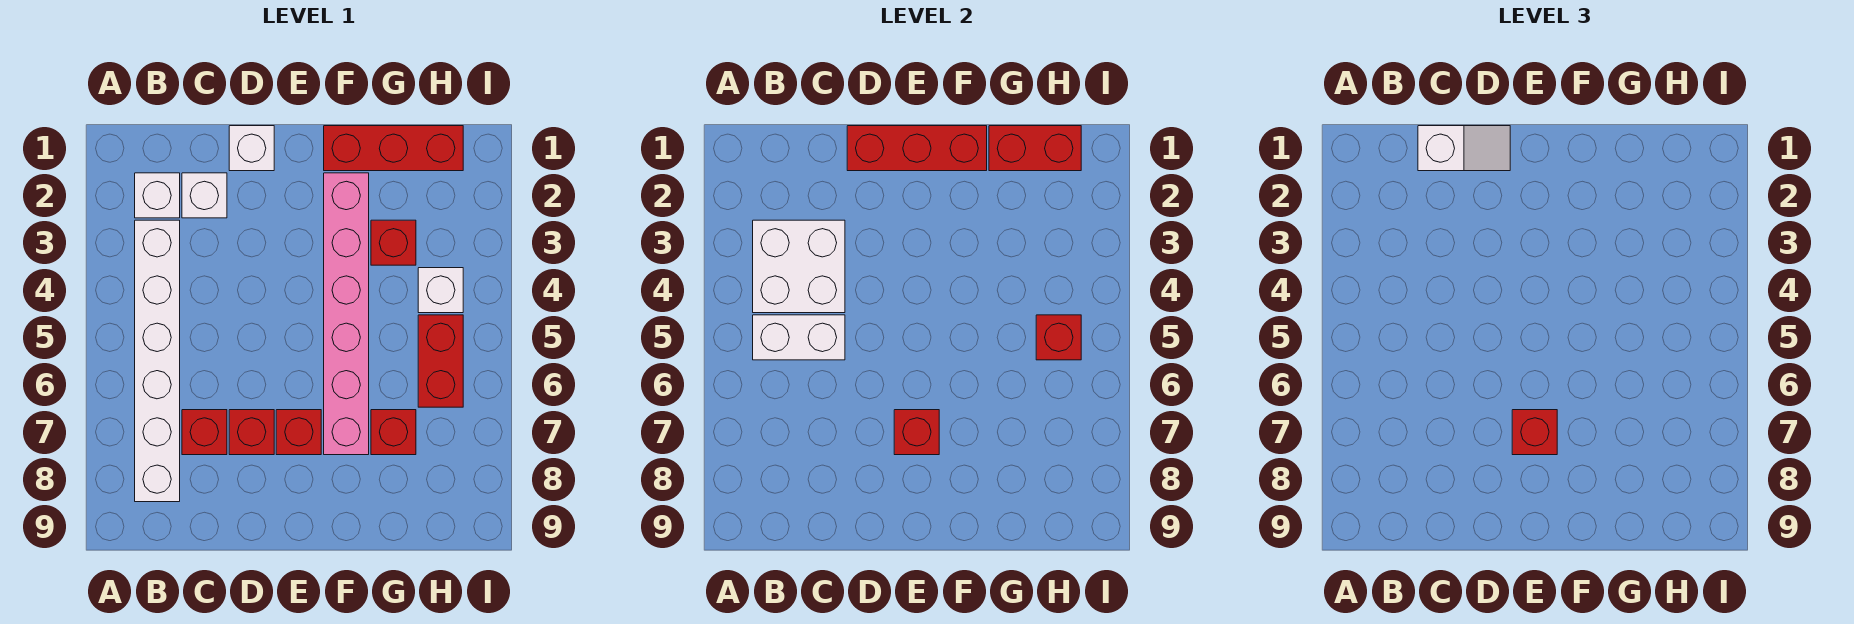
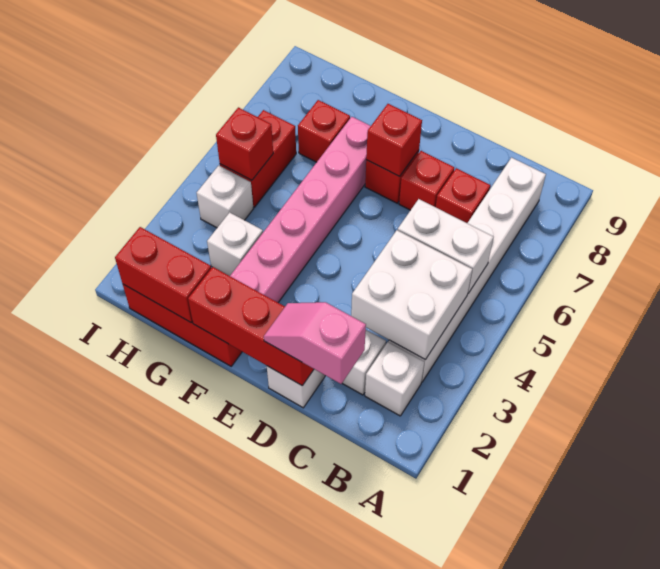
white slope C1:D1 level 3 top C -> pink slope C1:D1 level 3 top C
red brick E7 level 3 -> none
red brick G3 level 1 -> white brick G3 level 1

